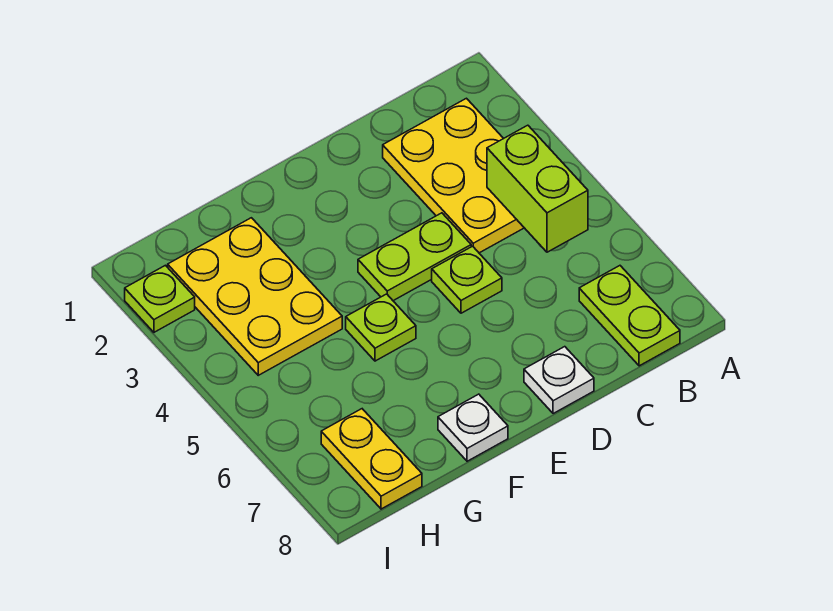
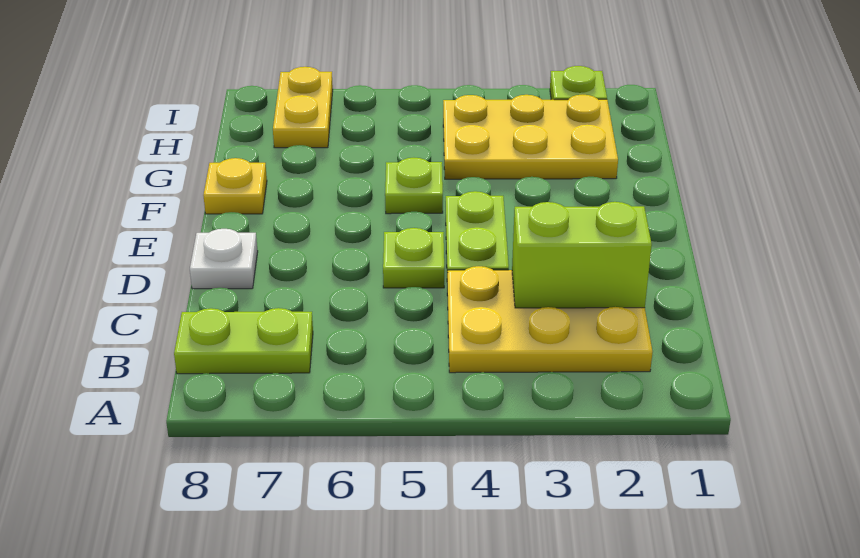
lime brick B4:B5 level 2 -> lime brick C2:C3 level 2
white plate F8 level 1 -> yellow plate F8 level 1
yellow plate H7:H8 level 1 -> yellow plate H7:I7 level 1

